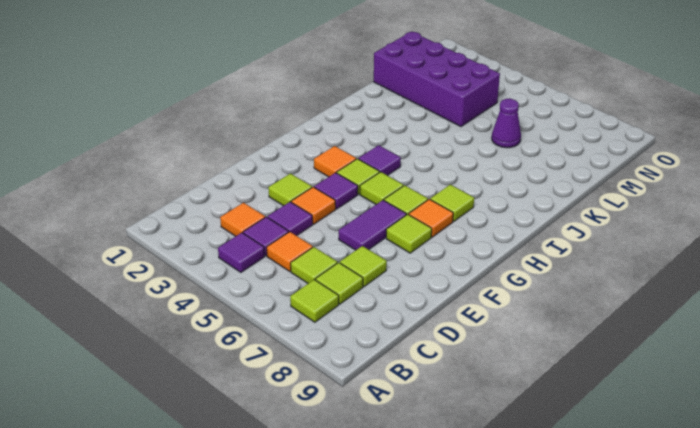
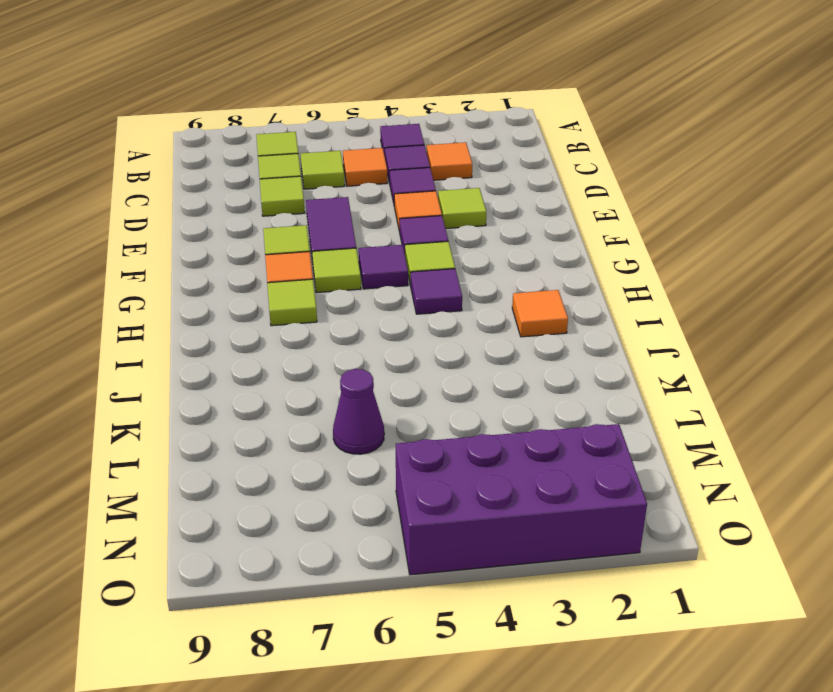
orange tile G3 level 1 -> orange tile I2 level 1
lime tile G5 level 1 -> purple tile G5 level 1
purple brick L1:M4 level 1 -> purple brick N2:O5 level 1

